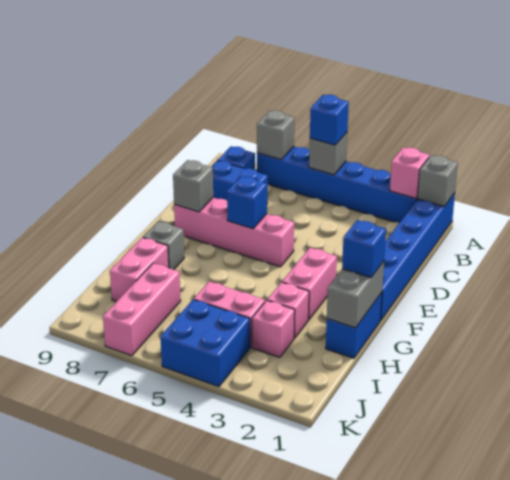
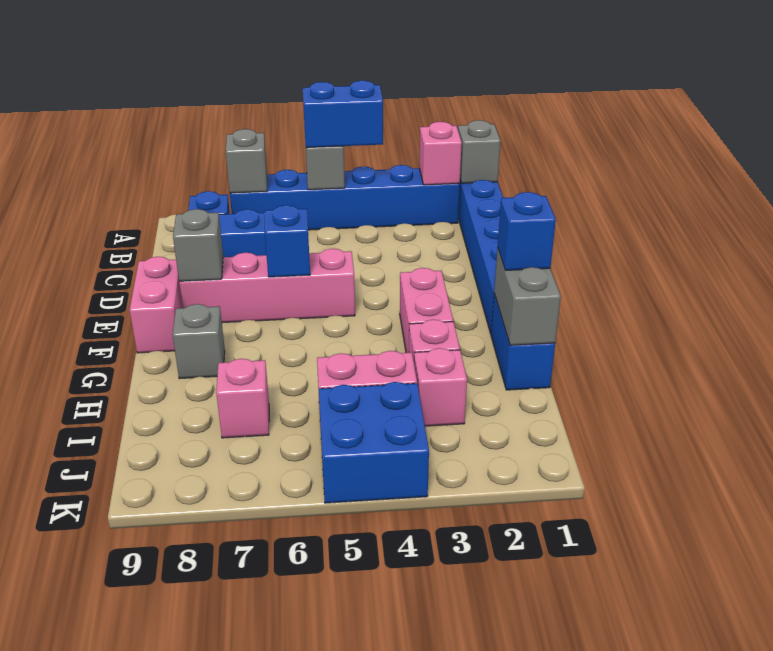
blue brick A5 level 3 -> blue brick A4:A5 level 3
pink brick H8:I8 level 1 -> pink brick E9:F9 level 1
pink brick I7:K7 level 1 -> pink brick I7 level 1

